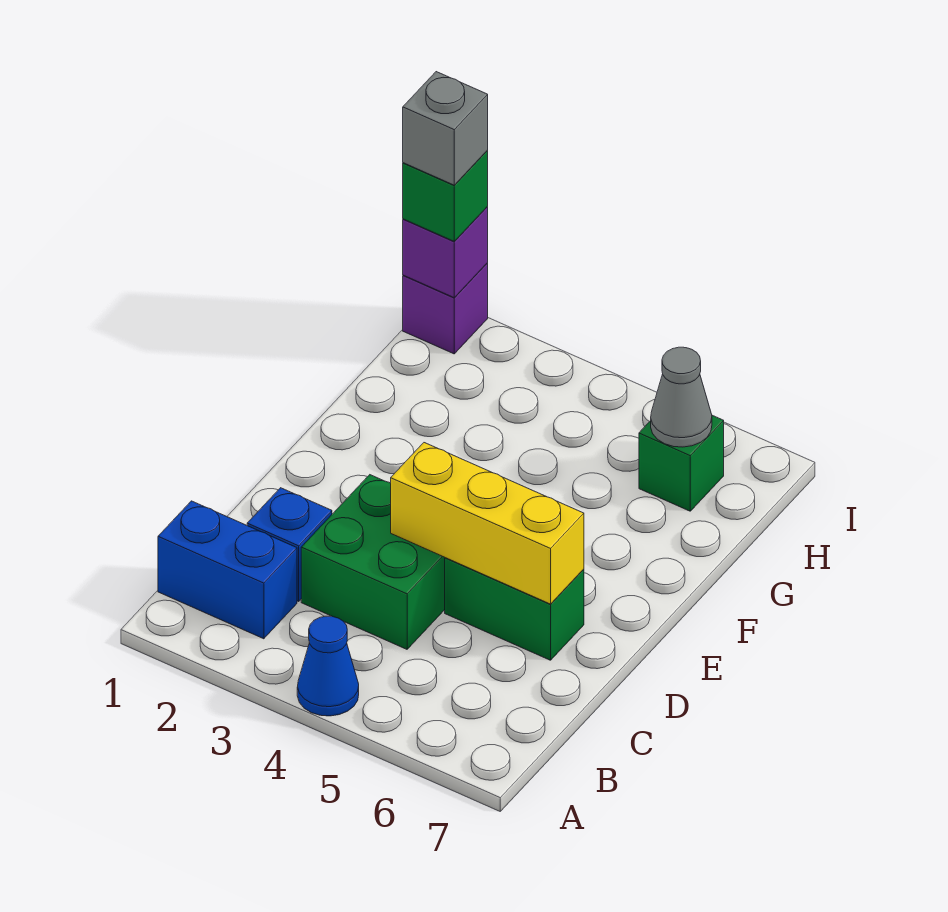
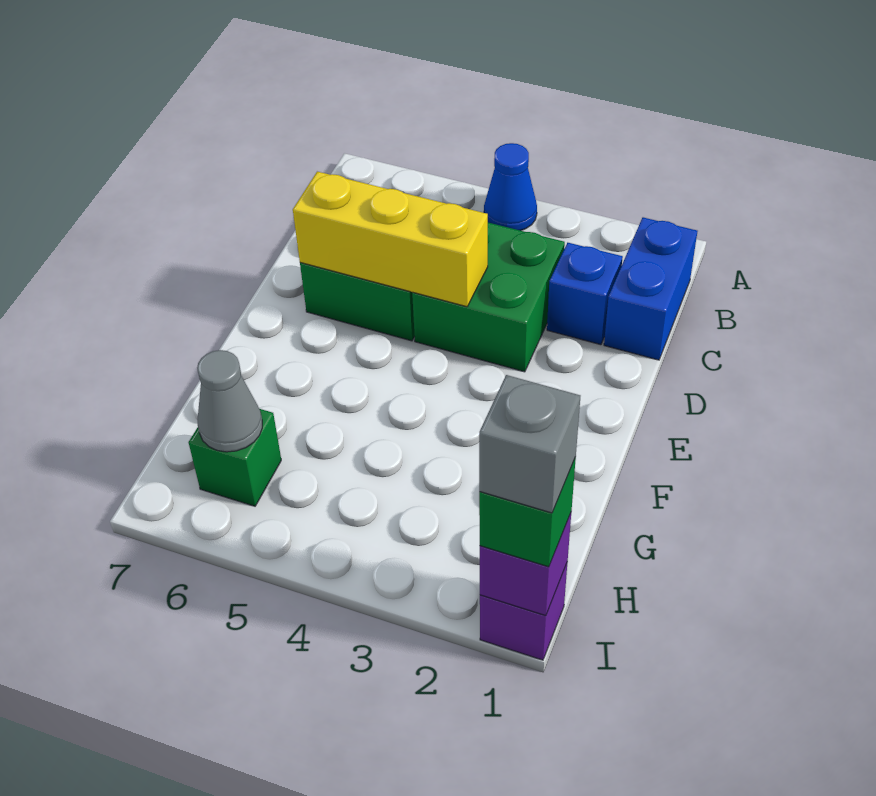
blue brick B1:B2 level 1 -> blue brick B1:C1 level 1

